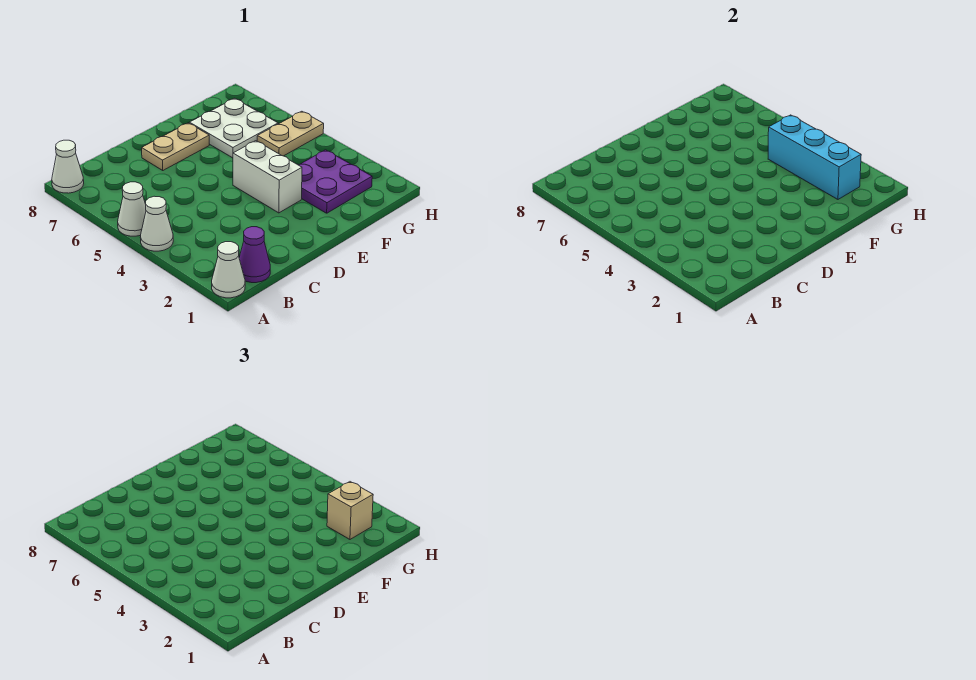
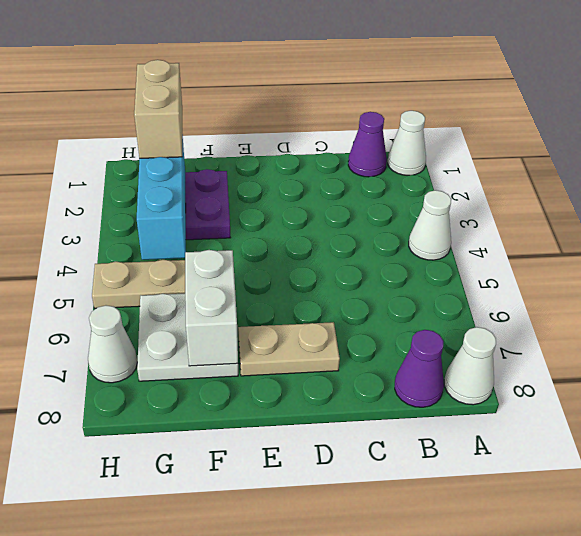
white cone A5 level 1 -> white cone H7 level 1
none -> purple cone B8 level 1
white brick E3:E4 level 1 -> white brick F6:F7 level 2
tan brick G2 level 3 -> tan brick G1:G2 level 3

